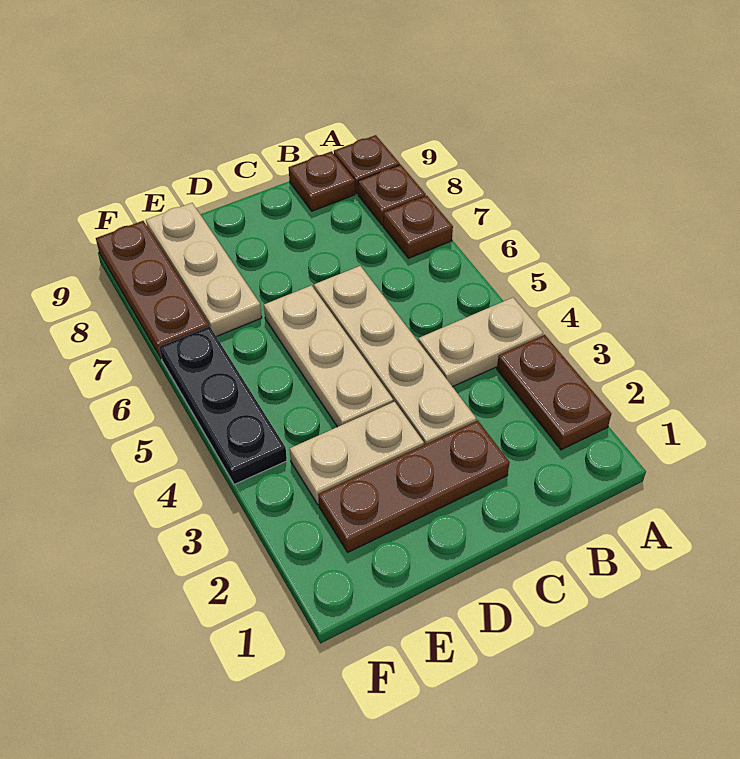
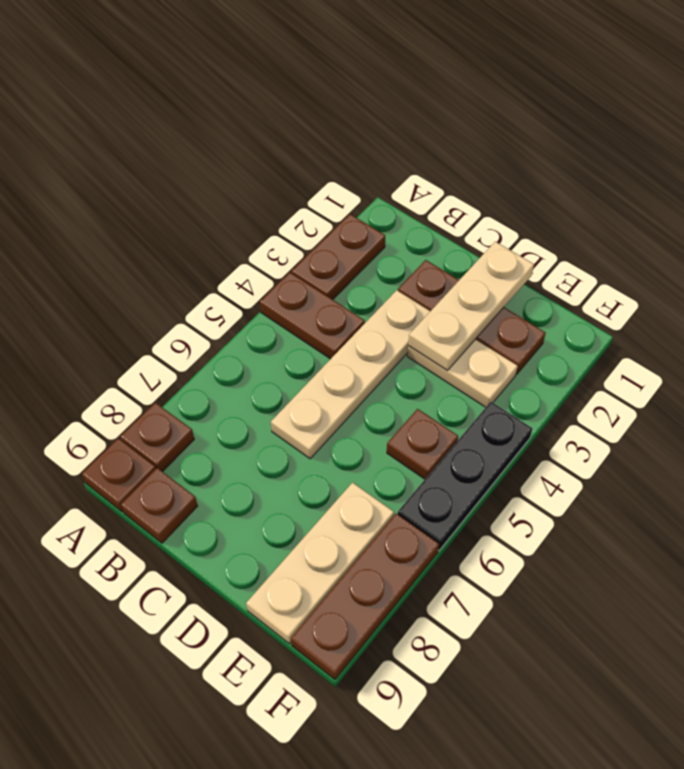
tan plate A4:B4 level 1 -> brown plate A4:B4 level 1
brown plate A7 level 1 -> brown plate E5 level 1
tan plate D4:D6 level 1 -> tan plate D1:D3 level 2

